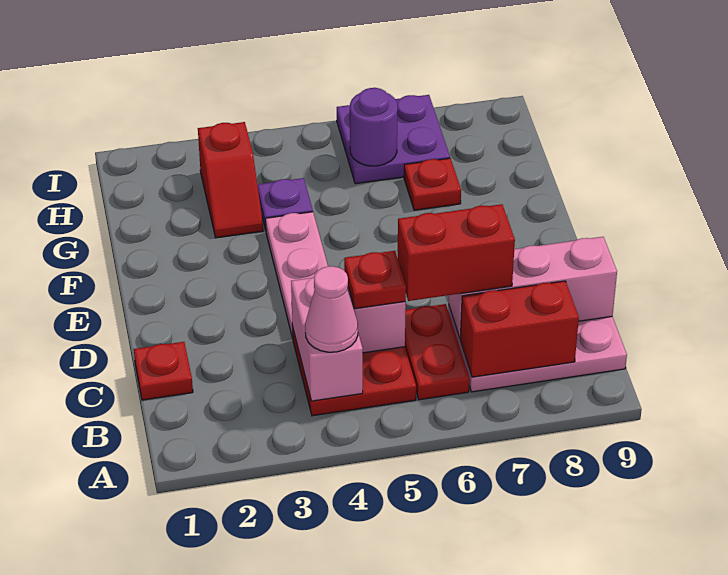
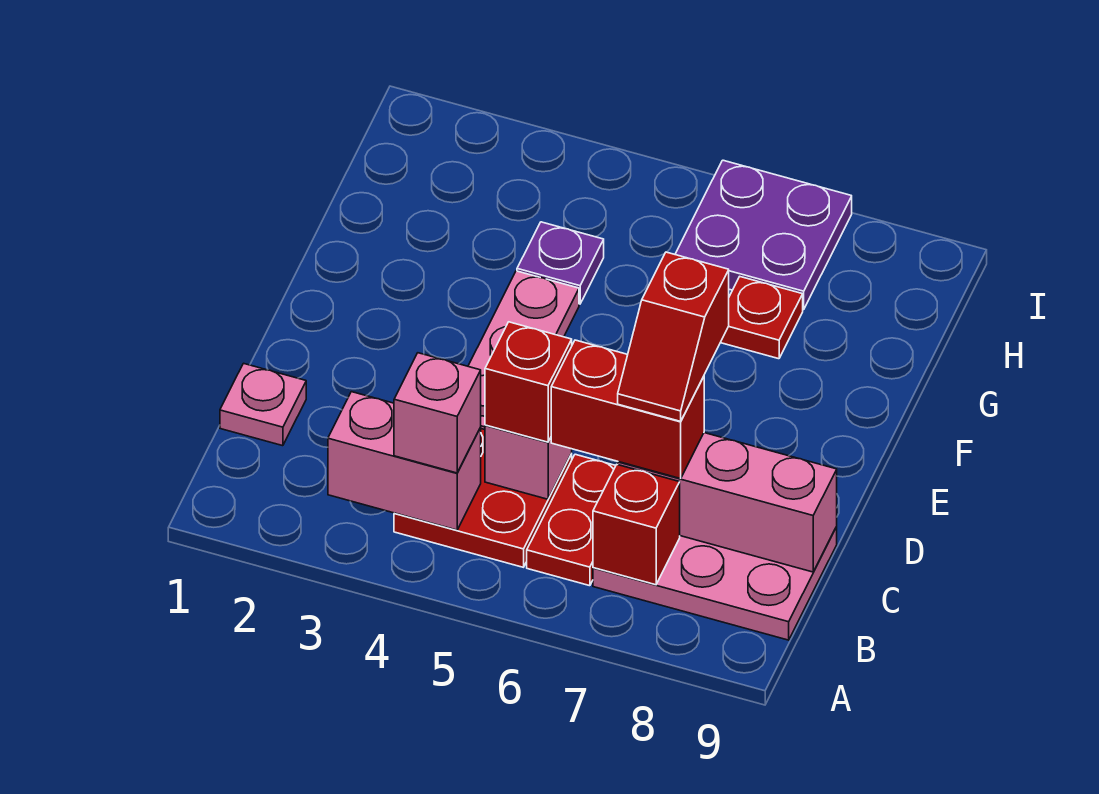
pink brick B4:C4 level 2 -> pink brick B3:B4 level 2
pink cone B4 level 3 -> pink brick B4 level 3
red brick B7:B8 level 2 -> red brick B7 level 2
red plate C1 level 1 -> pink plate C1 level 1
red plate C5 level 3 -> red brick C5 level 3
red slope G3:H3 level 1 top H -> red slope C7:D7 level 4 top D
purple round brick H6 level 2 -> none

